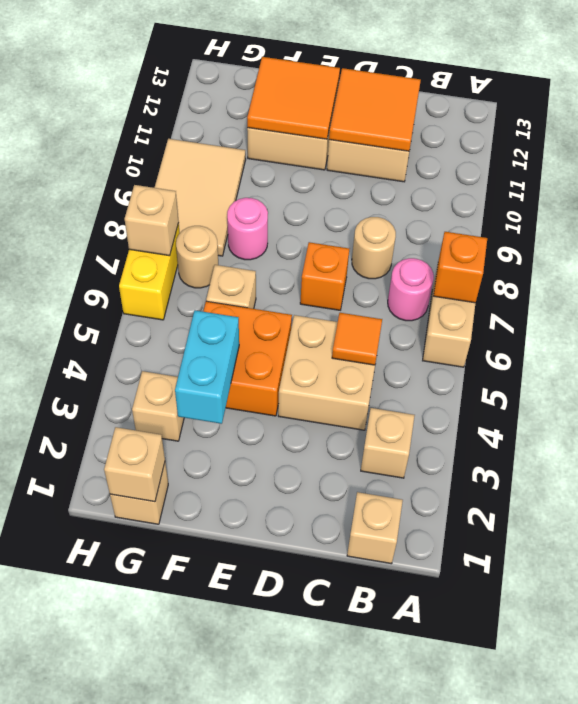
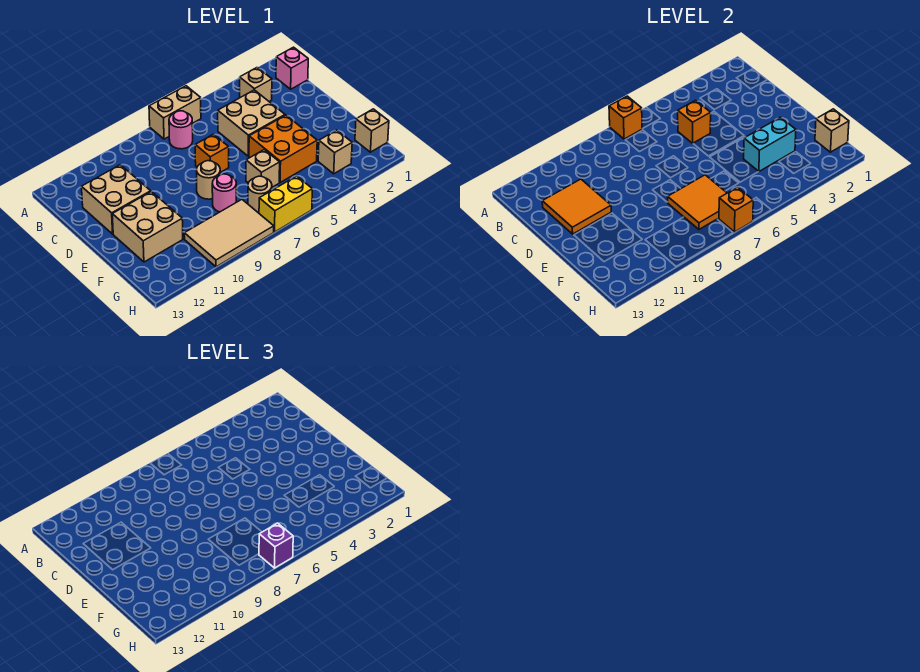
tan brick B1 level 1 -> pink brick B1 level 1
orange tile C5 level 2 -> orange brick C5 level 2
tan round brick C8 level 1 -> tan round brick E8 level 1
orange tile E11:F12 level 2 -> orange tile F7:G8 level 2
tan brick H7 level 2 -> orange brick H7 level 2
none -> purple brick H7 level 3

